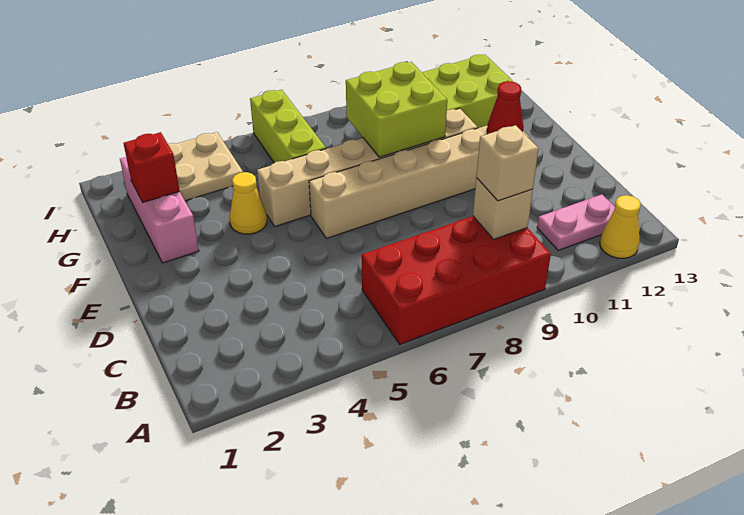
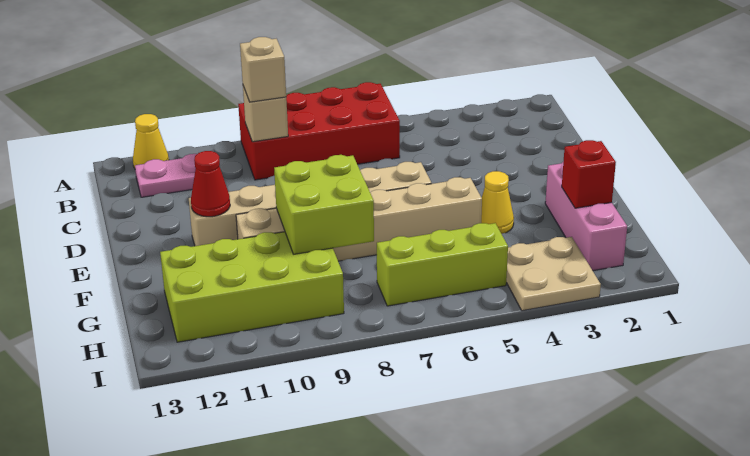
lime brick G6:I6 level 1 -> lime brick H5:H7 level 1

